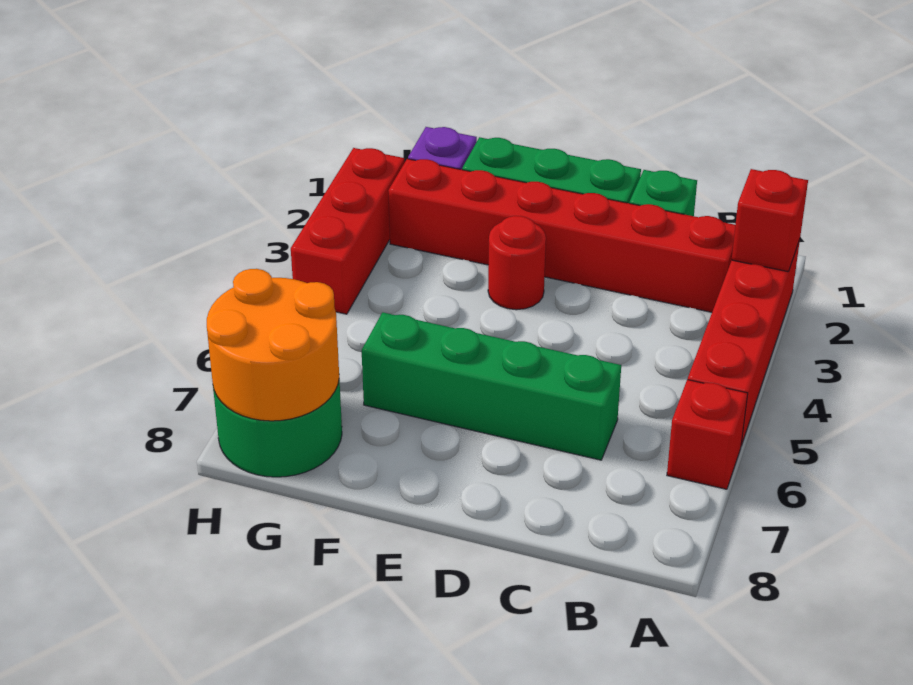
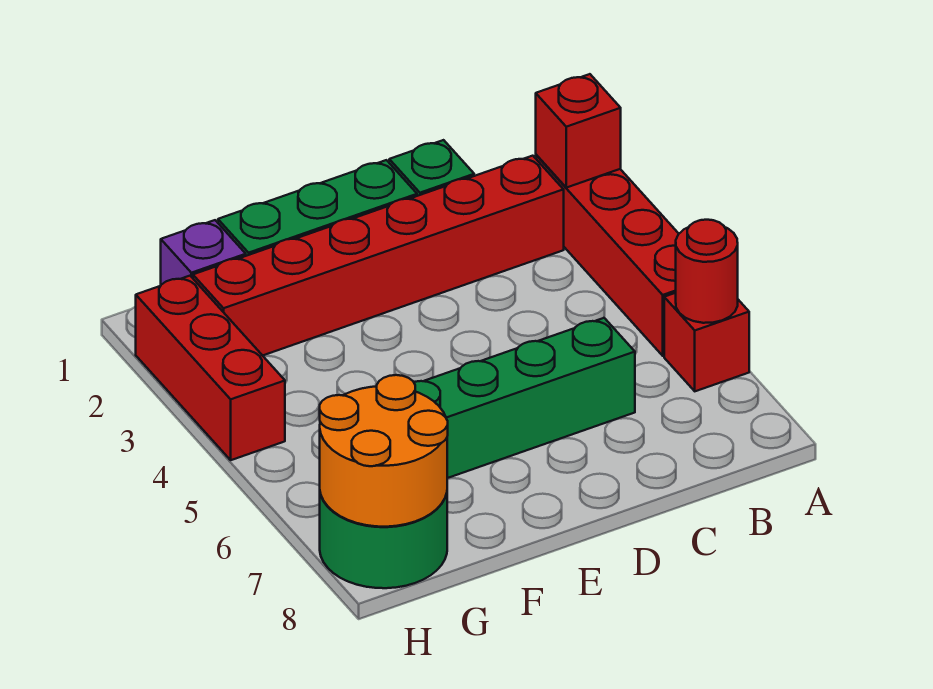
red round brick E3 level 1 -> red round brick A6 level 2

